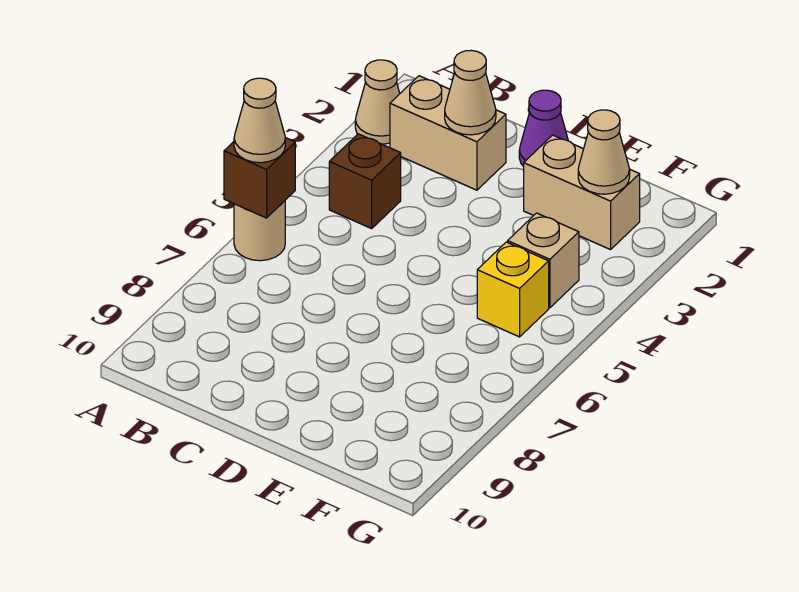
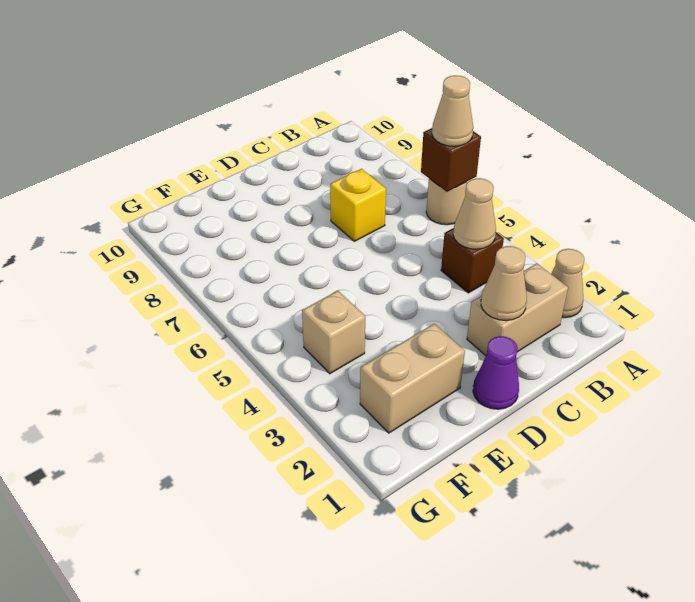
tan cone F2 level 2 -> tan cone B4 level 2
yellow brick F5 level 1 -> yellow brick C7 level 1

